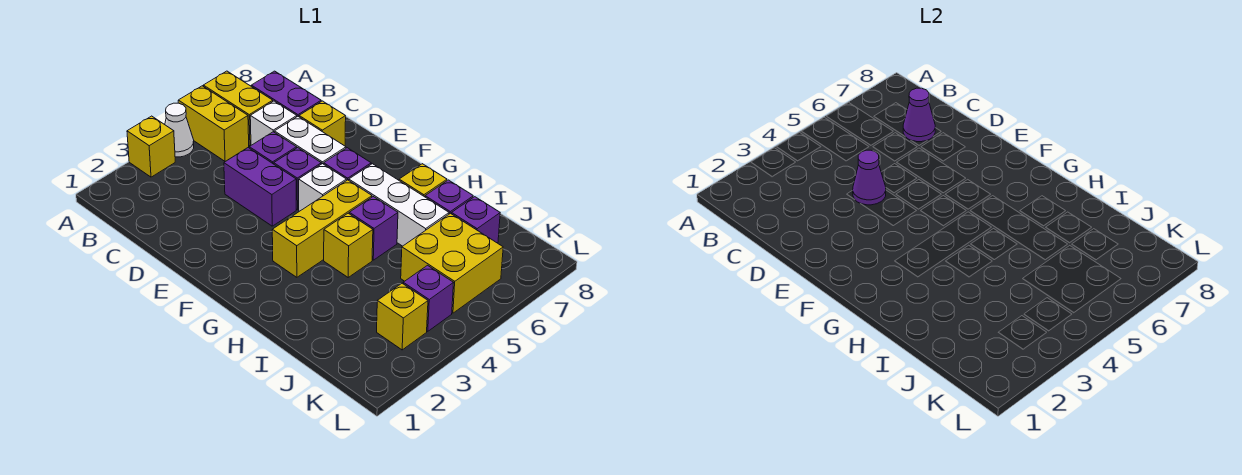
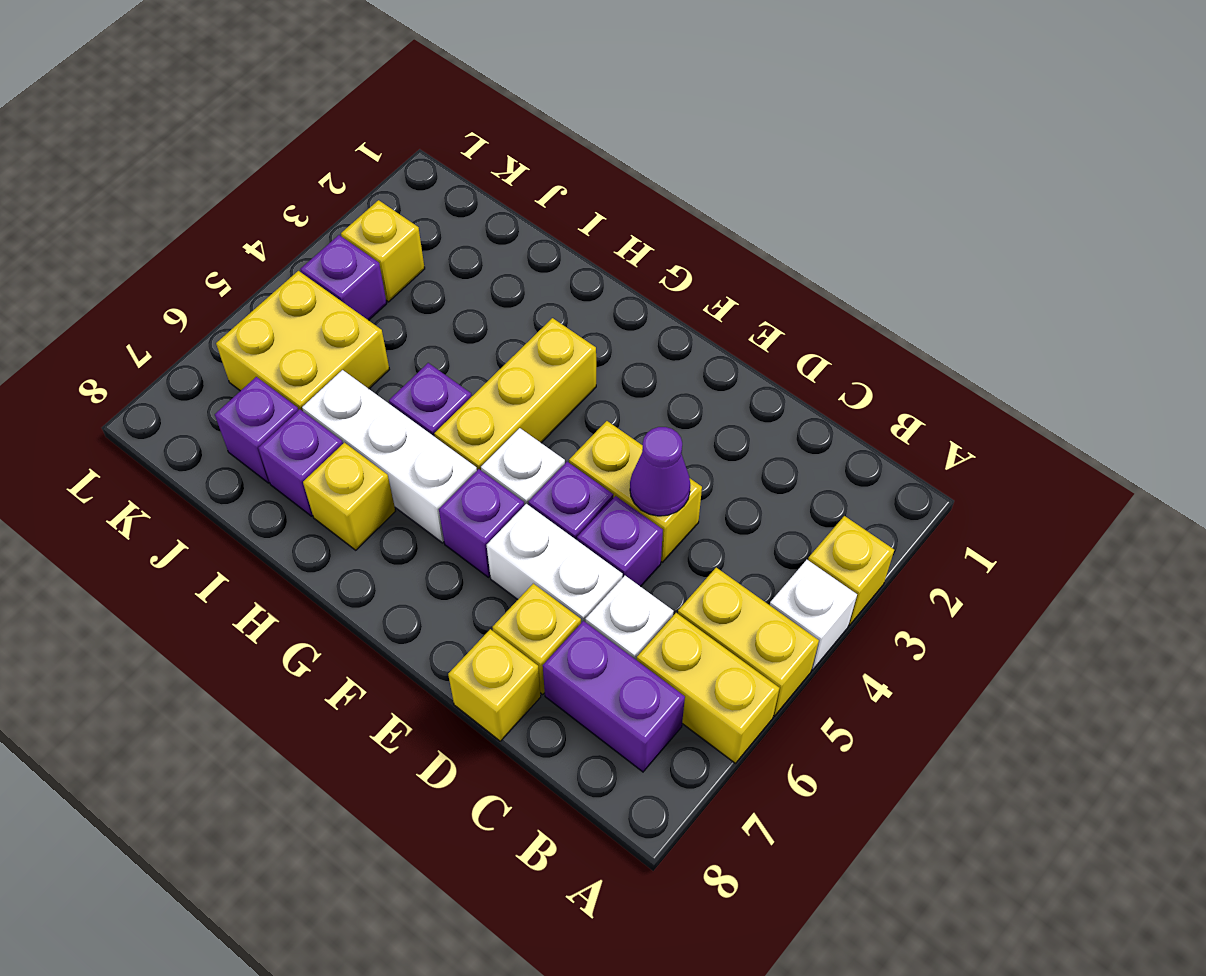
white cone A4 level 1 -> white brick A4 level 1
purple cone C7 level 2 -> none
purple brick D4:E4 level 1 -> yellow brick D4:E4 level 1
yellow brick H4 level 1 -> yellow brick D8 level 1

